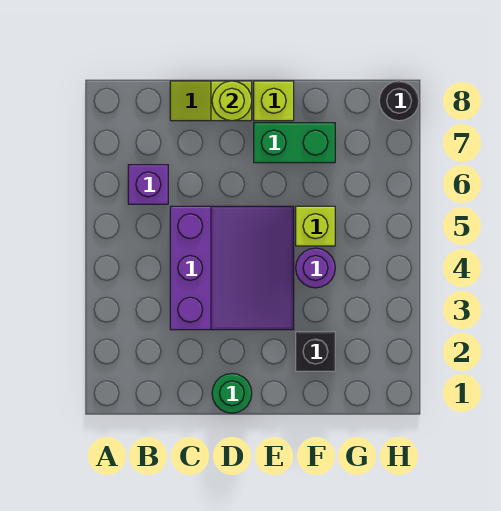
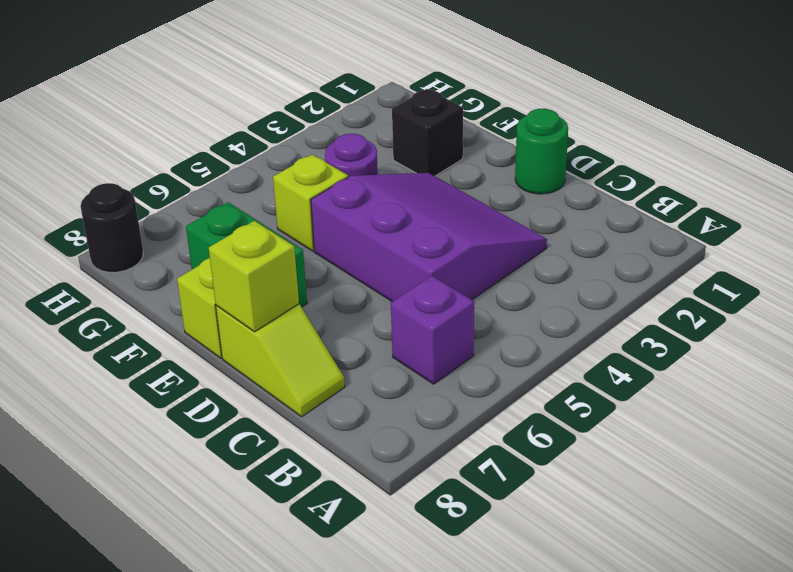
purple slope C3:E5 level 1 top C -> purple slope C3:E5 level 1 top 5
lime round brick D8 level 2 -> lime brick D8 level 2

